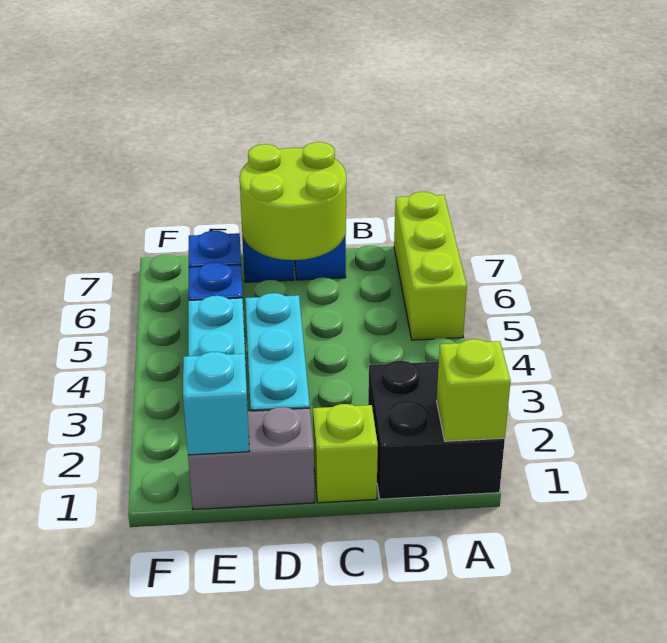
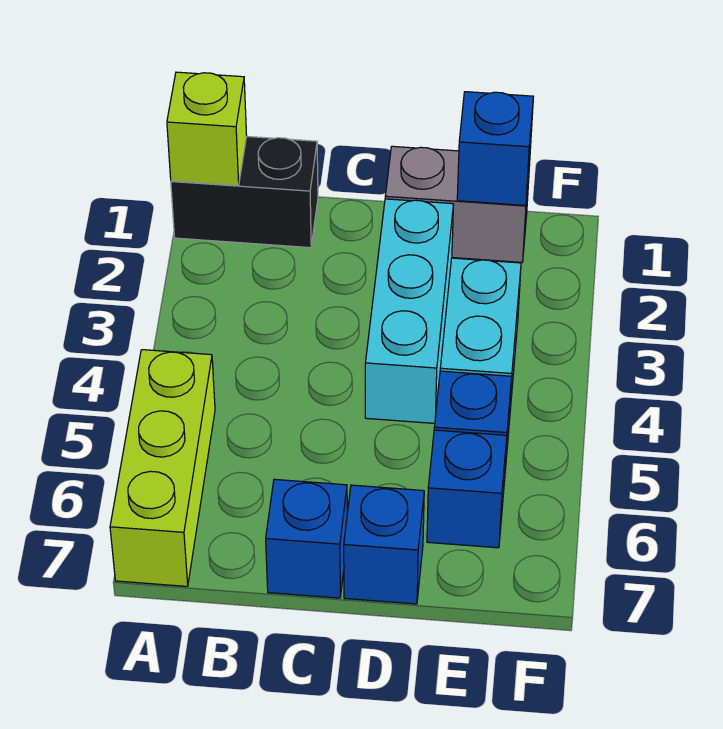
black brick A1:B2 level 1 -> black brick A1:B1 level 1
lime brick C1 level 1 -> none
lime round brick C6:D7 level 2 -> none
cyan brick E1 level 2 -> blue brick E1 level 2

